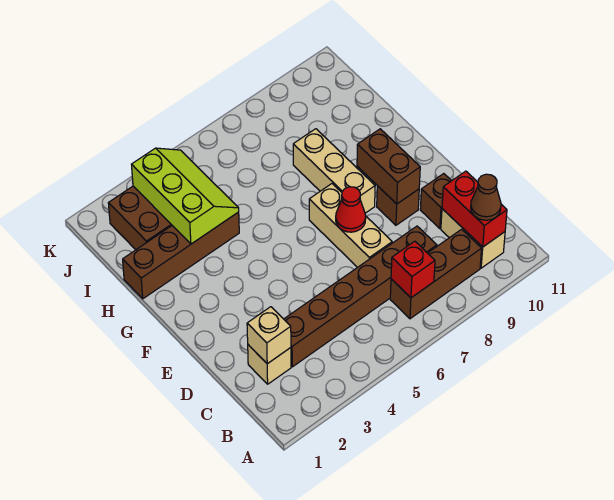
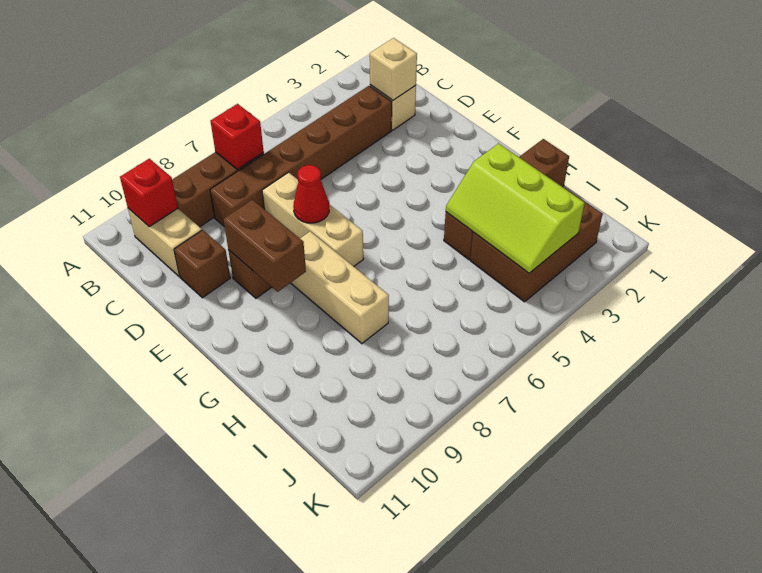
red brick B10:C10 level 2 -> red brick B10 level 2
brown cone B10 level 3 -> none

